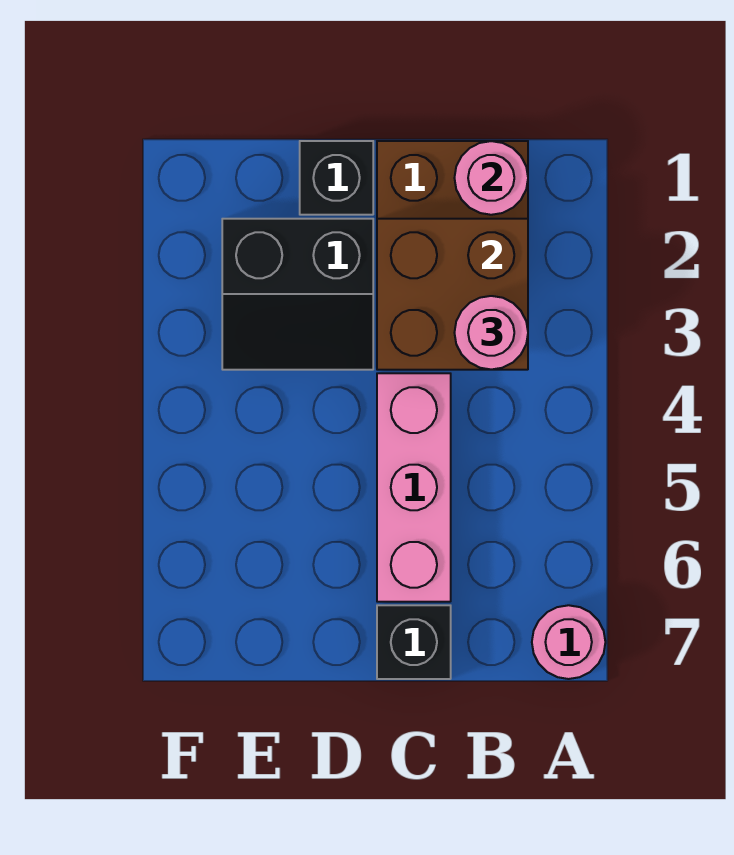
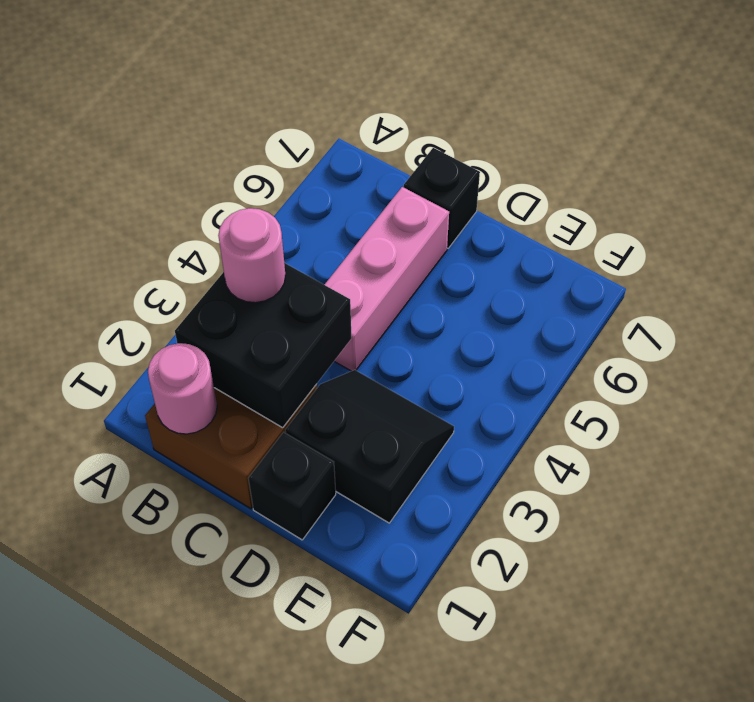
pink round brick A7 level 1 -> none
brown brick B2:C3 level 2 -> black brick B2:C3 level 2

